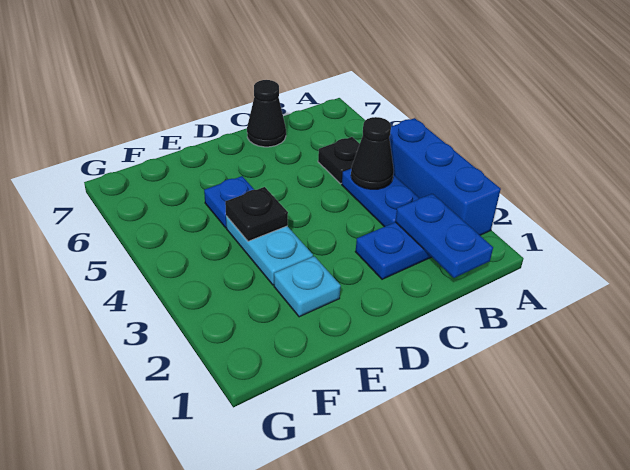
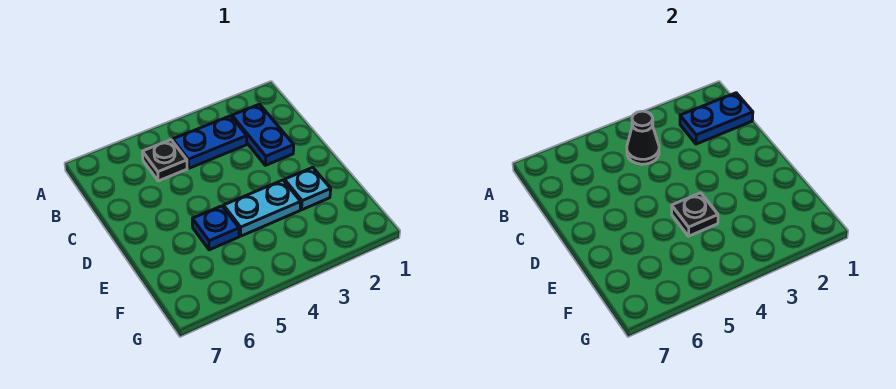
blue brick A2:A4 level 1 -> none
black cone C7 level 1 -> none

